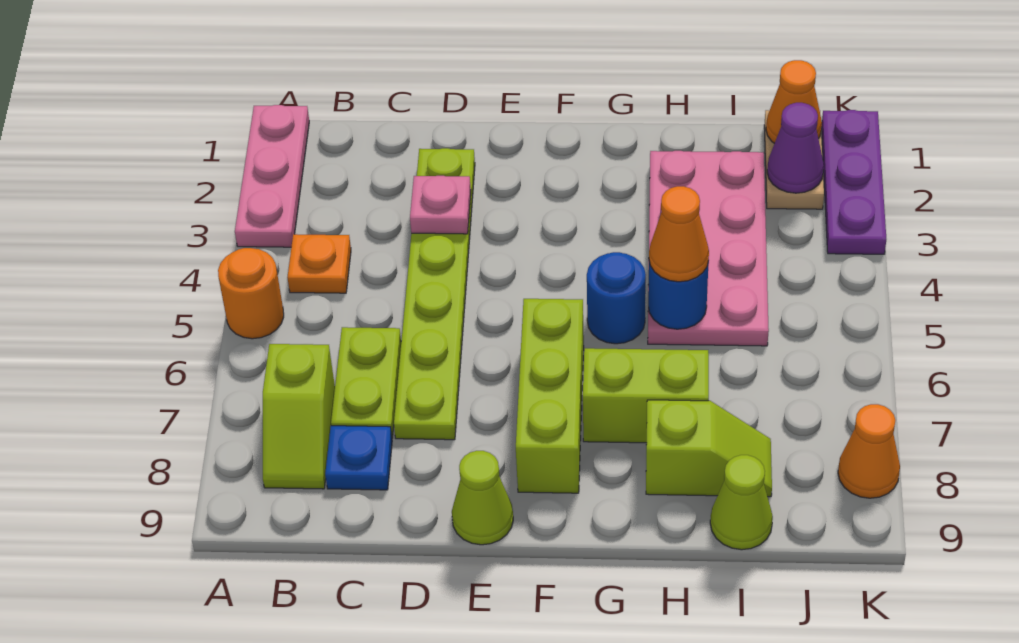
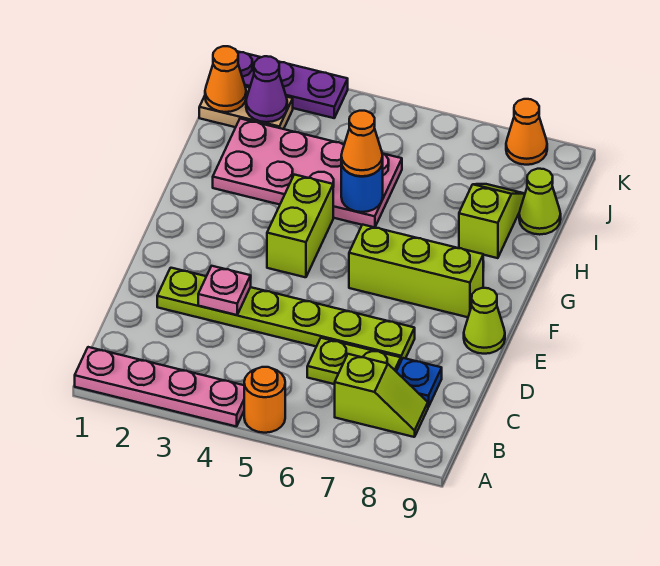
pink plate A1:A3 level 1 -> pink plate A1:A4 level 1
orange plate B4 level 1 -> none
blue round brick G5 level 1 -> none
lime brick G7:H7 level 1 -> lime brick F4:G4 level 1

